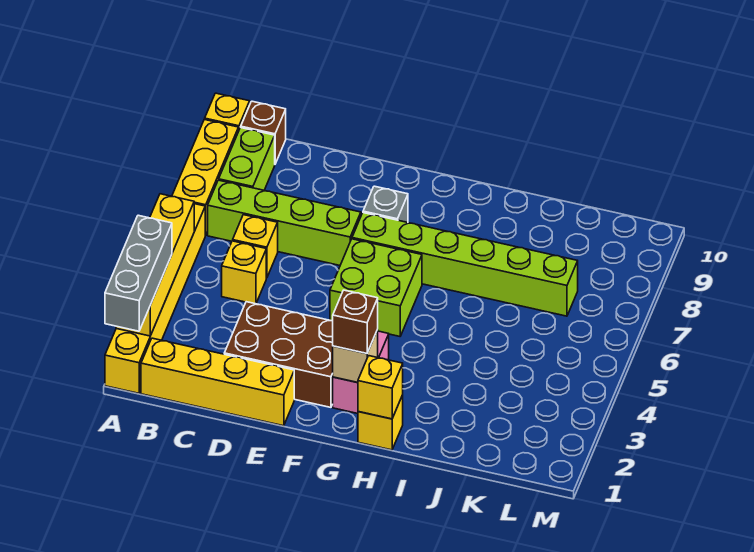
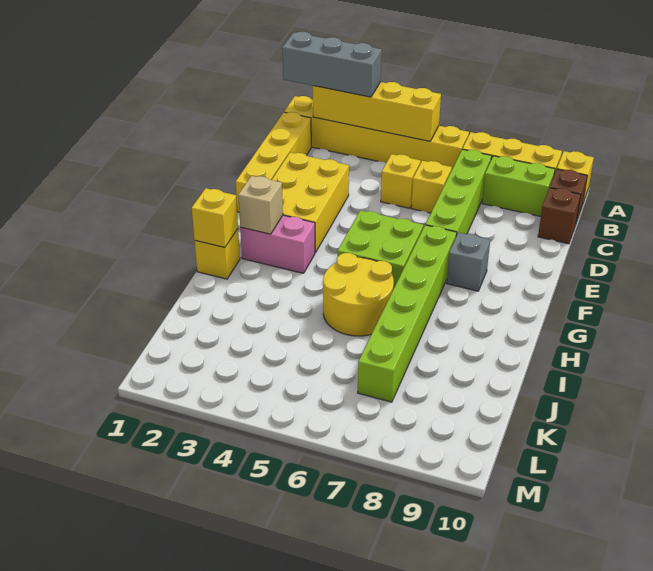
brown brick D2:F3 level 1 -> yellow brick D2:F3 level 1
brown brick G2 level 3 -> brown brick C10 level 1
none -> yellow round brick H5:I6 level 1

